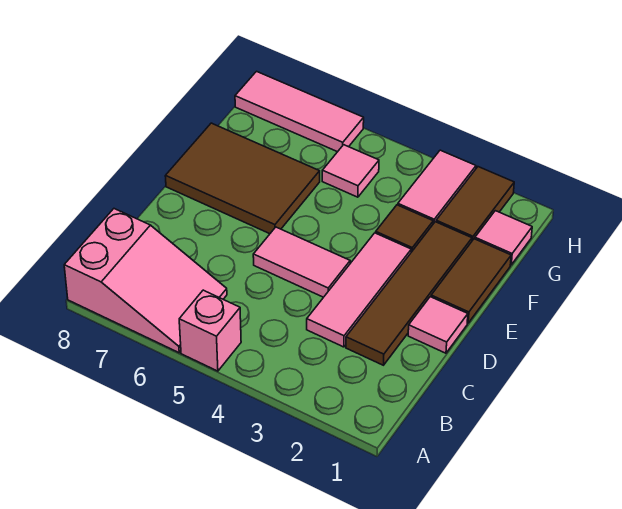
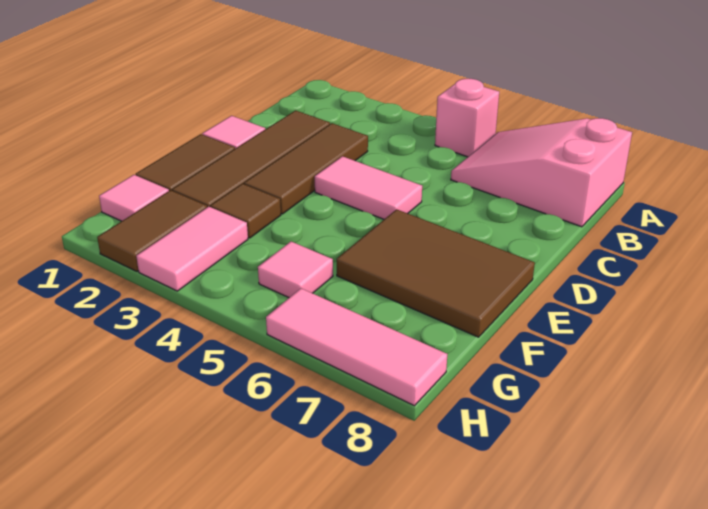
pink tile C3:E3 level 1 -> brown tile C3:E3 level 1

